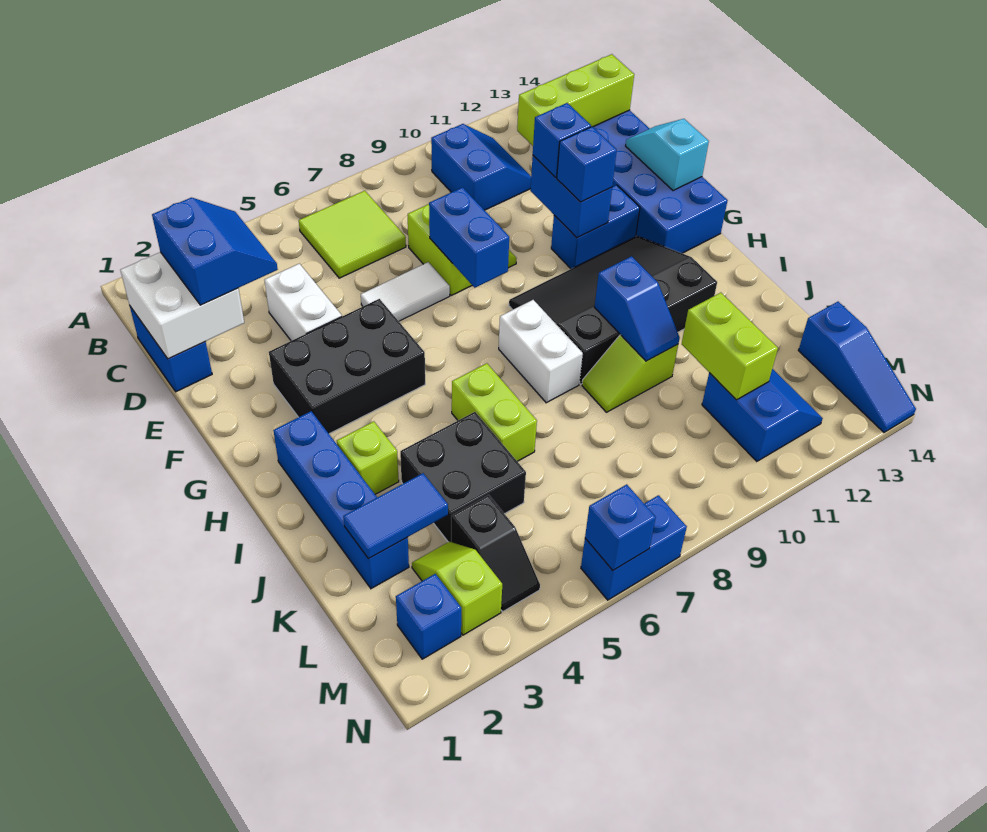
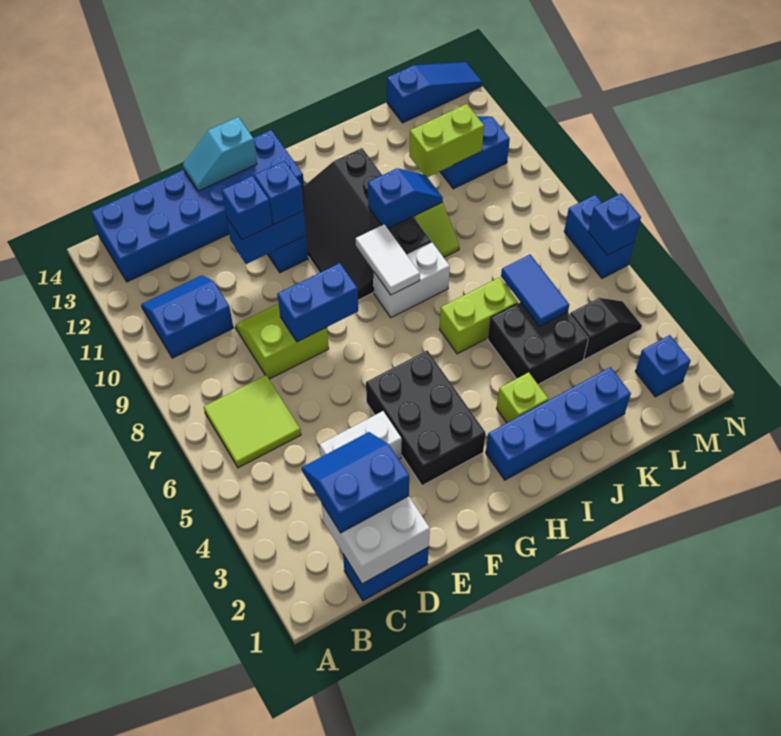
lime brick C12:C14 level 2 -> none
white tile E6:E7 level 1 -> white tile H8:H9 level 2
blue tile K2:K3 level 2 -> blue tile K5:K6 level 2
lime slope L3:M3 level 1 top M -> none

